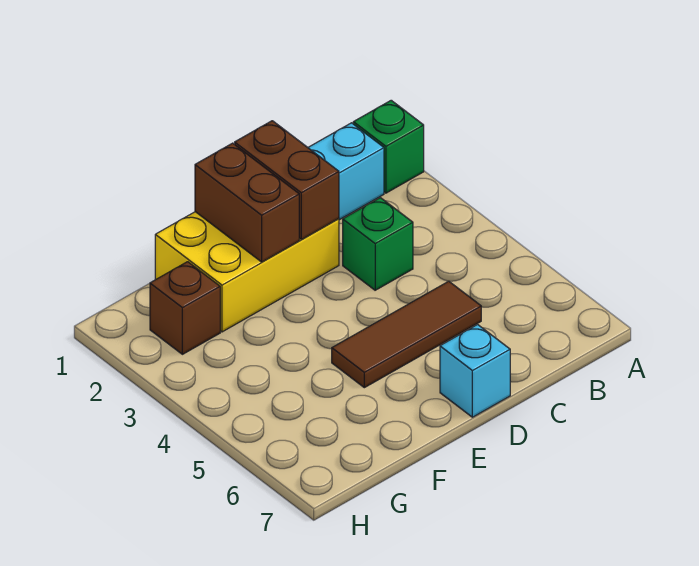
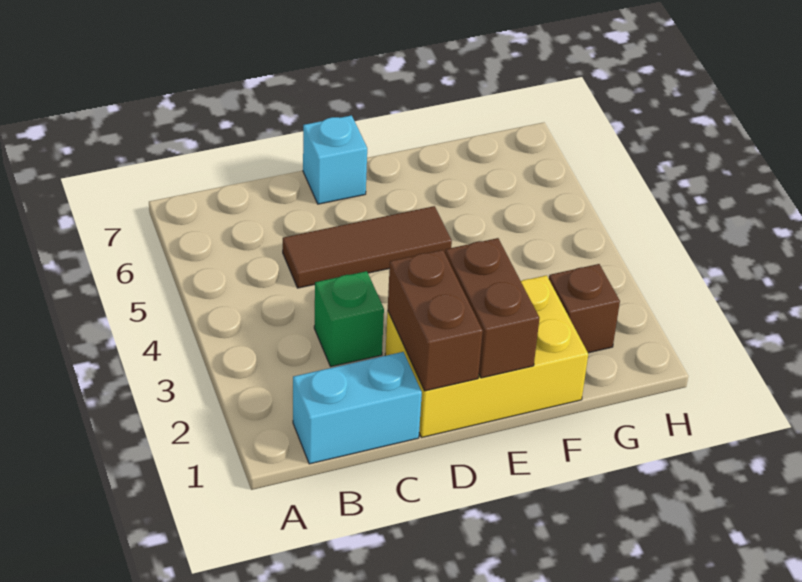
green brick A1 level 1 -> none

